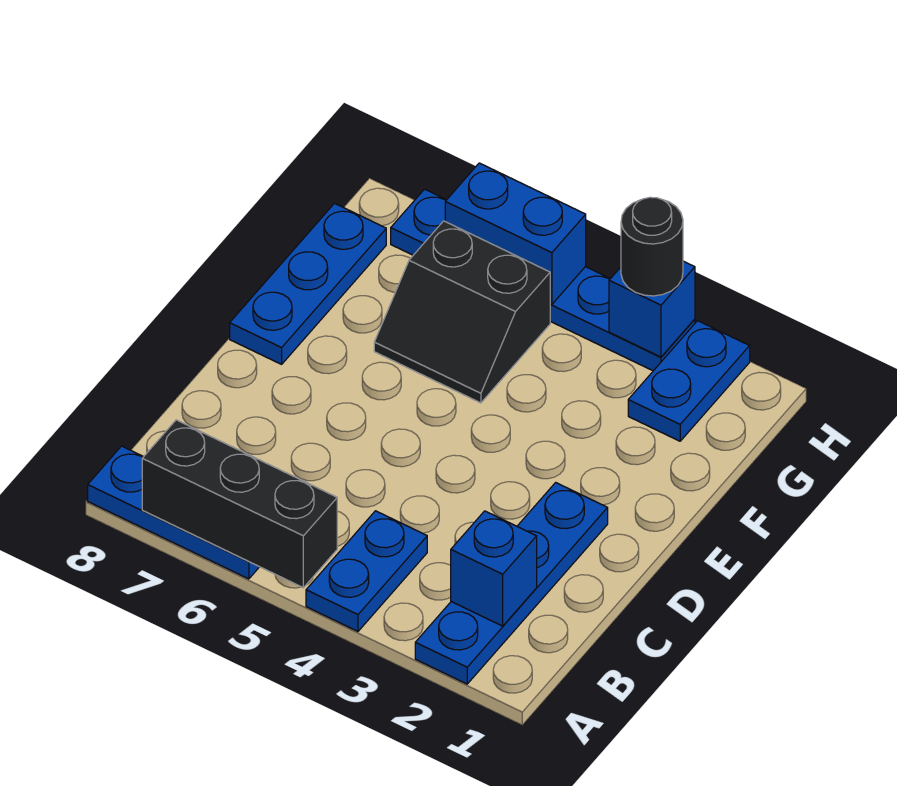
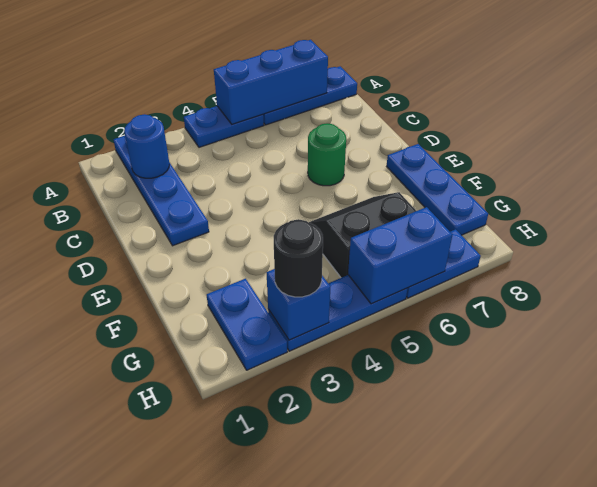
blue plate A4:B4 level 1 -> blue plate A4:A5 level 1
black brick A5:A7 level 2 -> blue brick A5:A7 level 2
blue brick B2 level 2 -> blue round brick B2 level 2
none -> green round brick D6 level 1

